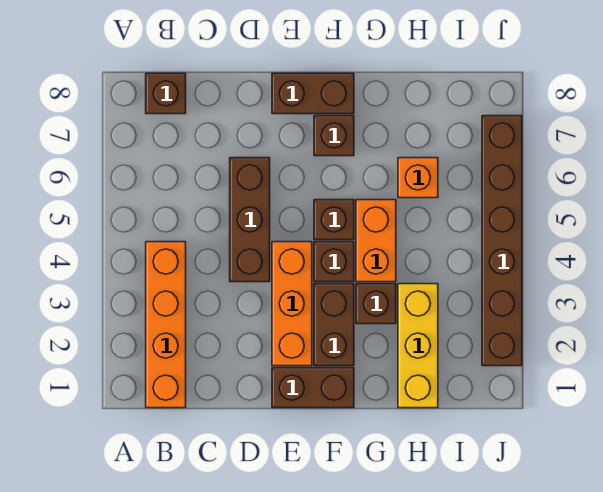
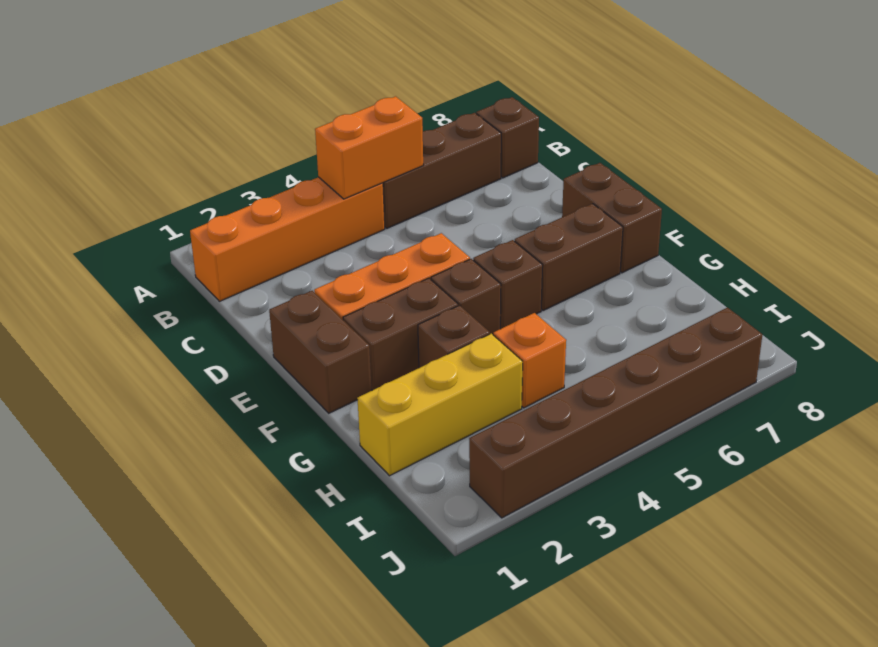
brown brick D4:D6 level 1 -> brown brick B5:B7 level 1
brown brick F7 level 1 -> brown brick F6:F7 level 1
orange brick G4:G5 level 1 -> orange brick B4:B5 level 2
orange brick H6 level 1 -> orange brick H4 level 1

